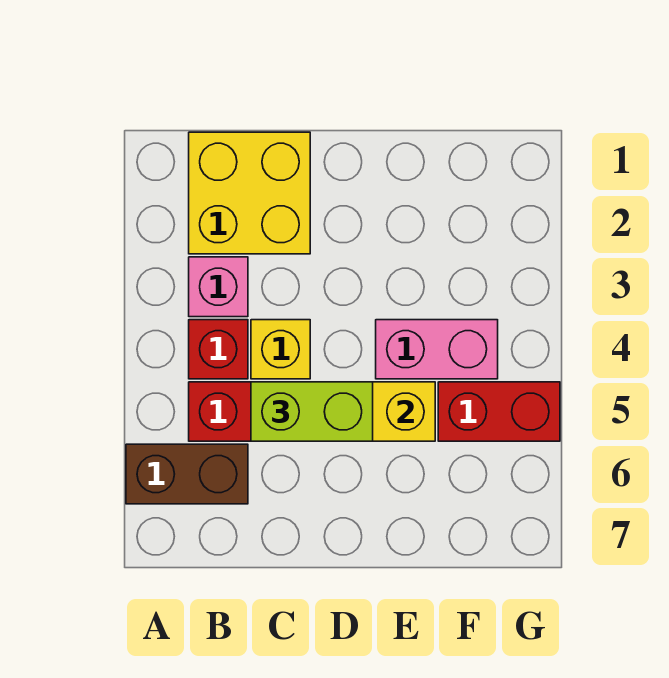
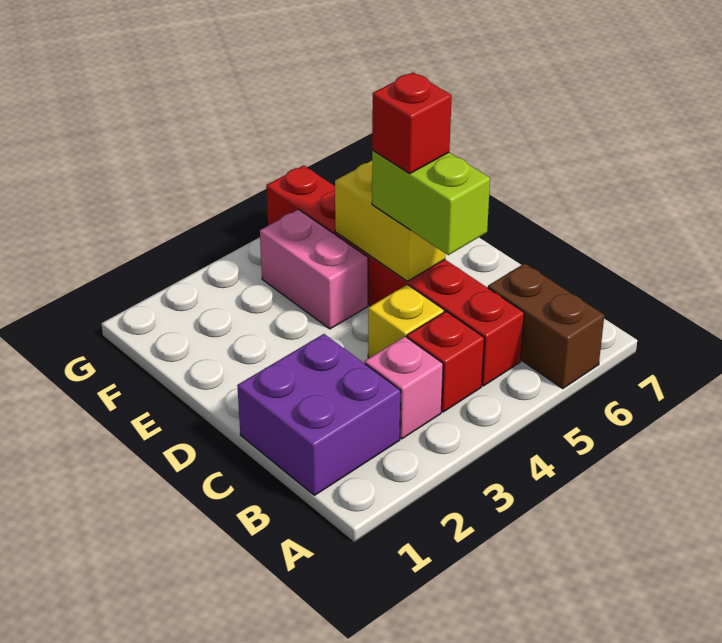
yellow brick B1:C2 level 1 -> purple brick B1:C2 level 1
none -> red brick D5 level 4

